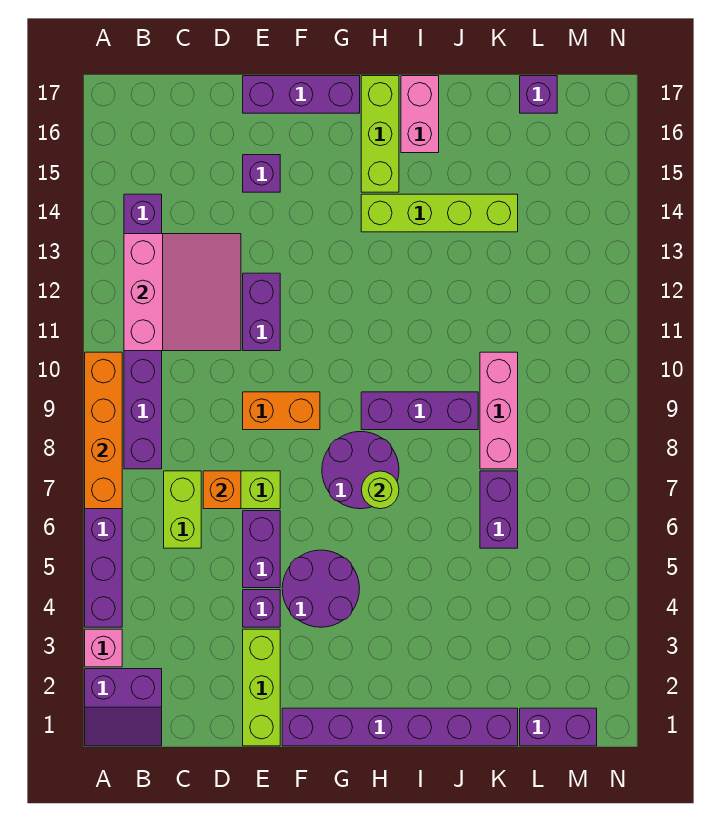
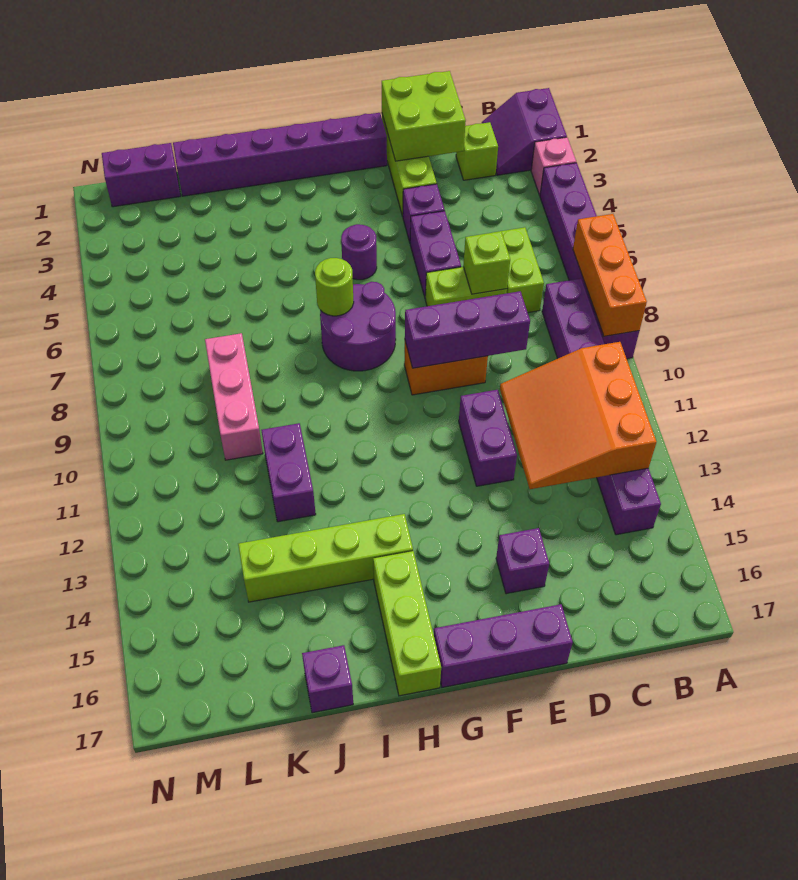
purple slope A1:B2 level 1 top 2 -> purple slope A1:B2 level 1 top A
orange brick A7:A10 level 2 -> orange brick A7:A9 level 2
pink slope B11:D13 level 2 top B -> orange slope B11:D13 level 2 top B
none -> lime brick C2 level 1
none -> lime brick D1:E2 level 2
orange brick D7 level 2 -> lime brick D7 level 2
purple round brick F4:G5 level 1 -> purple round brick G5 level 1
purple brick H9:J9 level 1 -> purple brick D9:F9 level 2
pink brick I16:I17 level 1 -> none
purple brick K6:K7 level 1 -> purple brick J11:J12 level 1
purple brick L17 level 1 -> purple brick J17 level 1

